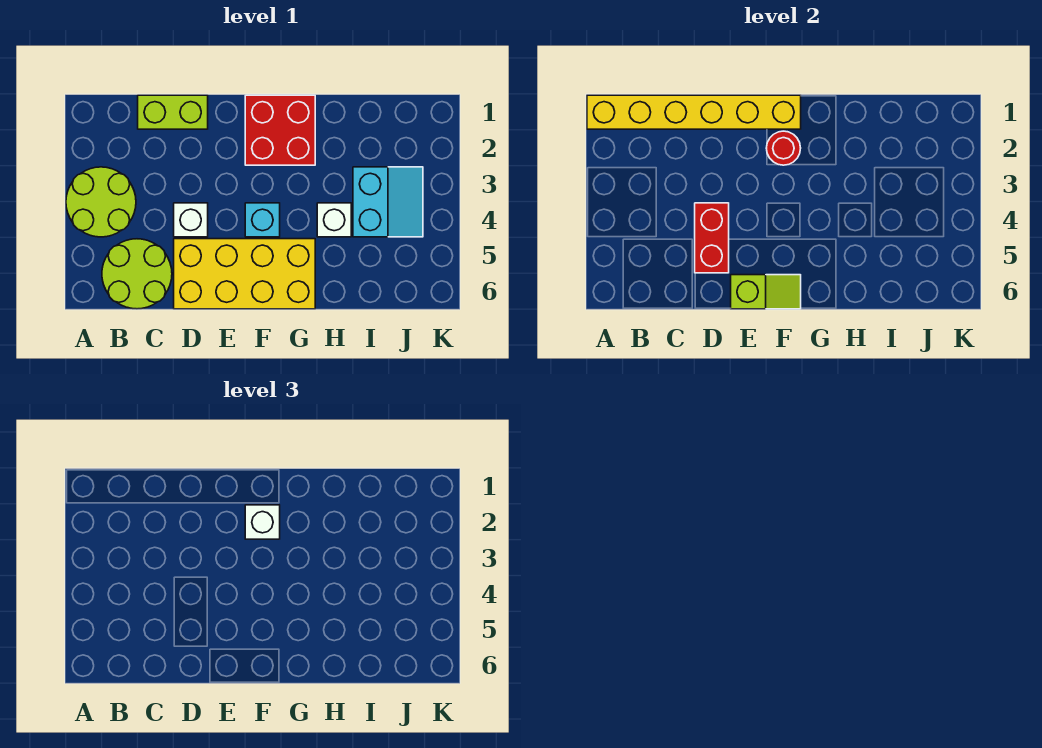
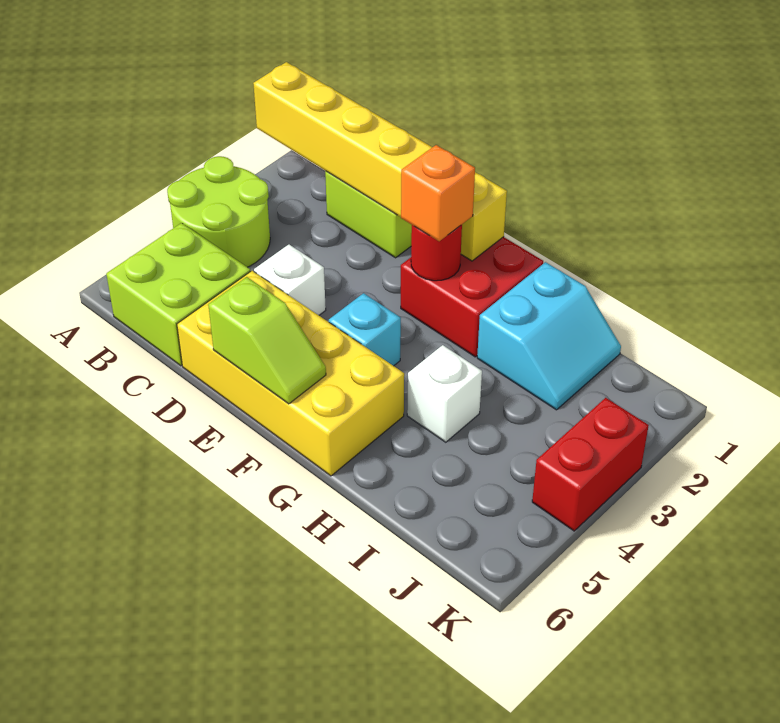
lime round brick B5:C6 level 1 -> lime brick B5:C6 level 1
red brick D4:D5 level 2 -> red brick K3:K4 level 1
white brick F2 level 3 -> orange brick F2 level 3
cyan slope I3:J4 level 1 top I -> cyan slope H1:I2 level 1 top H

